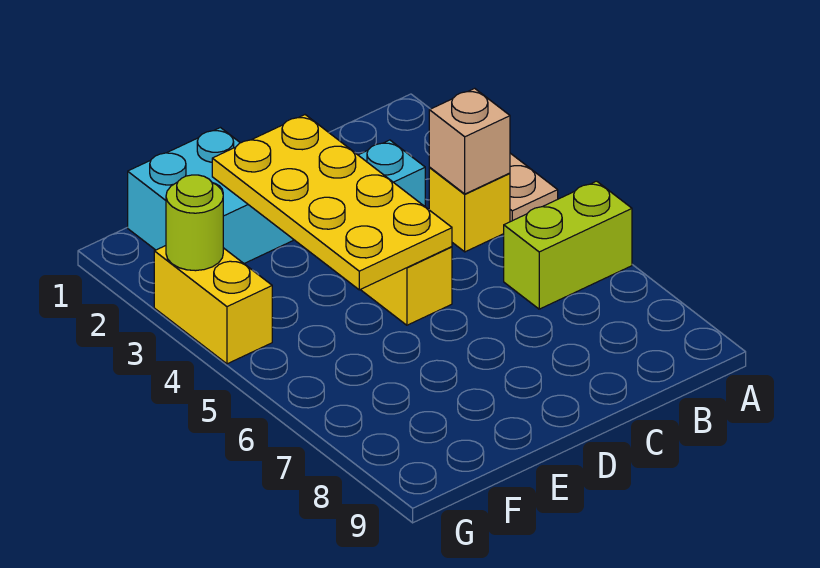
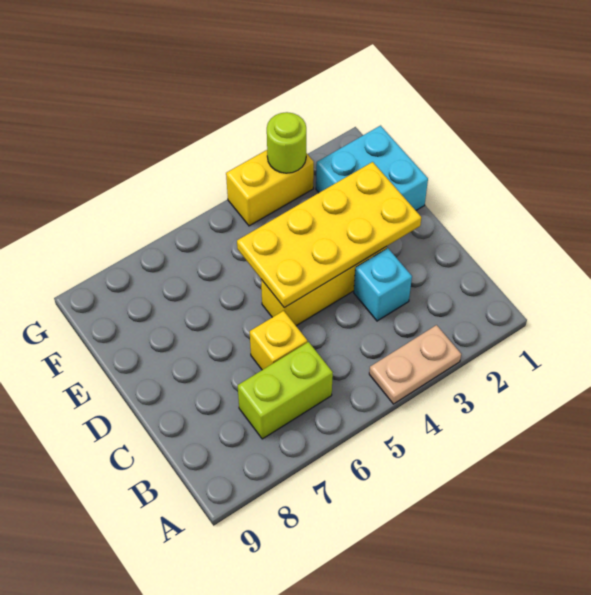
lime brick A6:B6 level 1 -> lime brick B6:B7 level 1
yellow brick B4 level 1 -> yellow brick C6 level 1
tan brick B4 level 2 -> none

